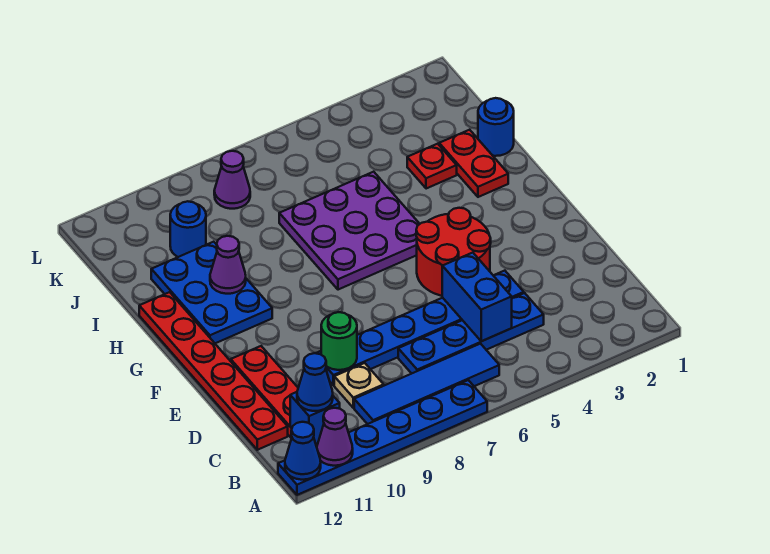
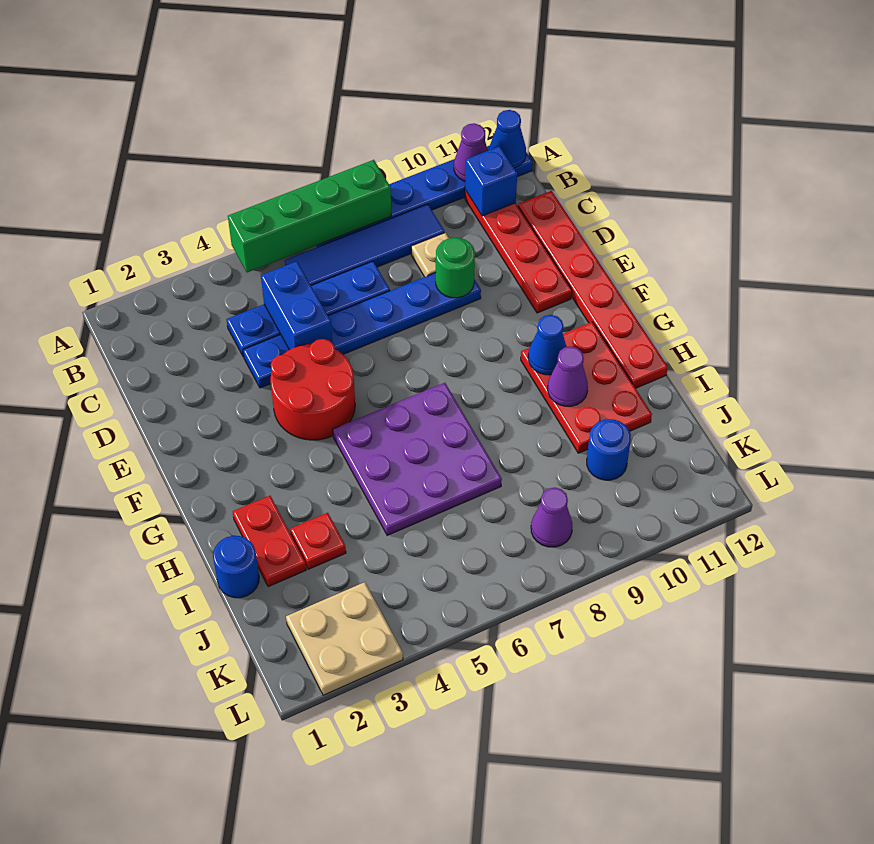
none -> green brick A5:A8 level 2
blue cone B11 level 3 -> blue cone G10 level 2
blue plate G10:I11 level 1 -> red plate G10:I11 level 1
none -> tan plate K2:L3 level 1

